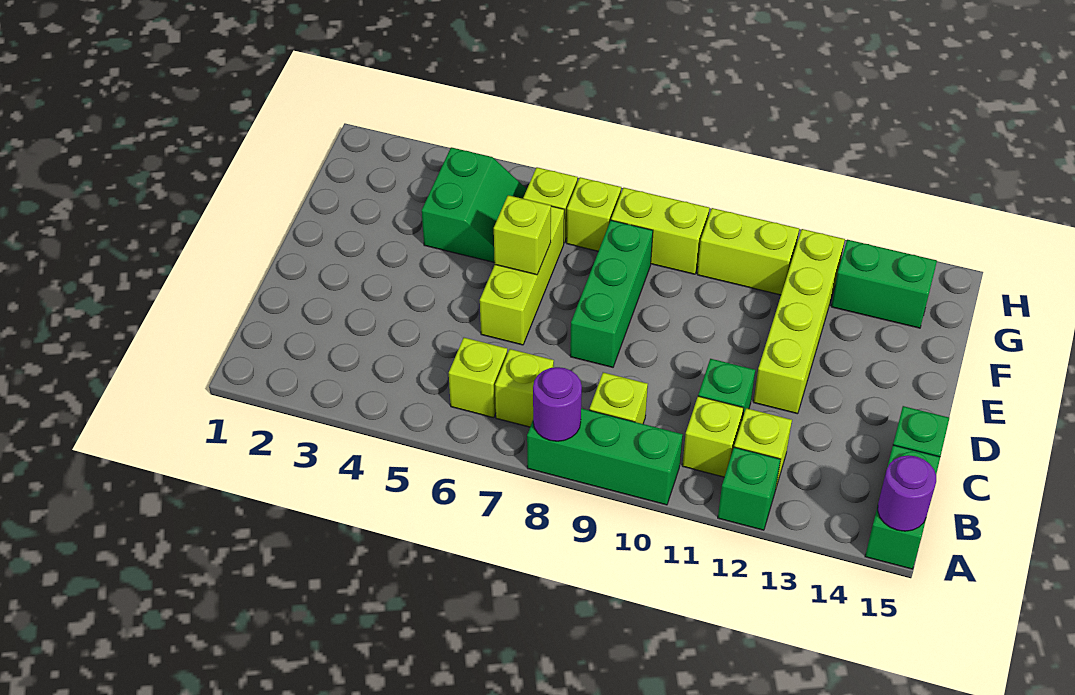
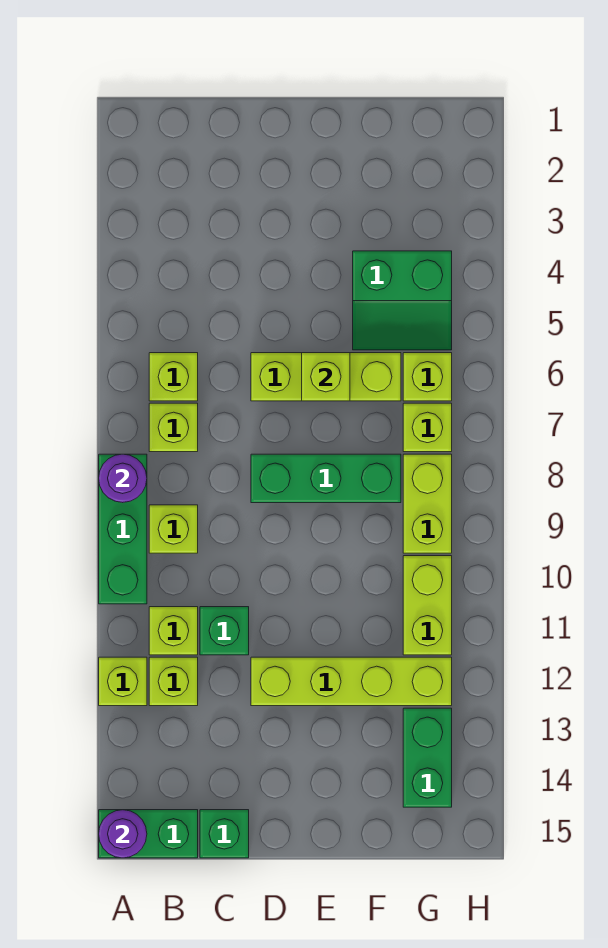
green brick A12 level 1 -> lime brick A12 level 1

